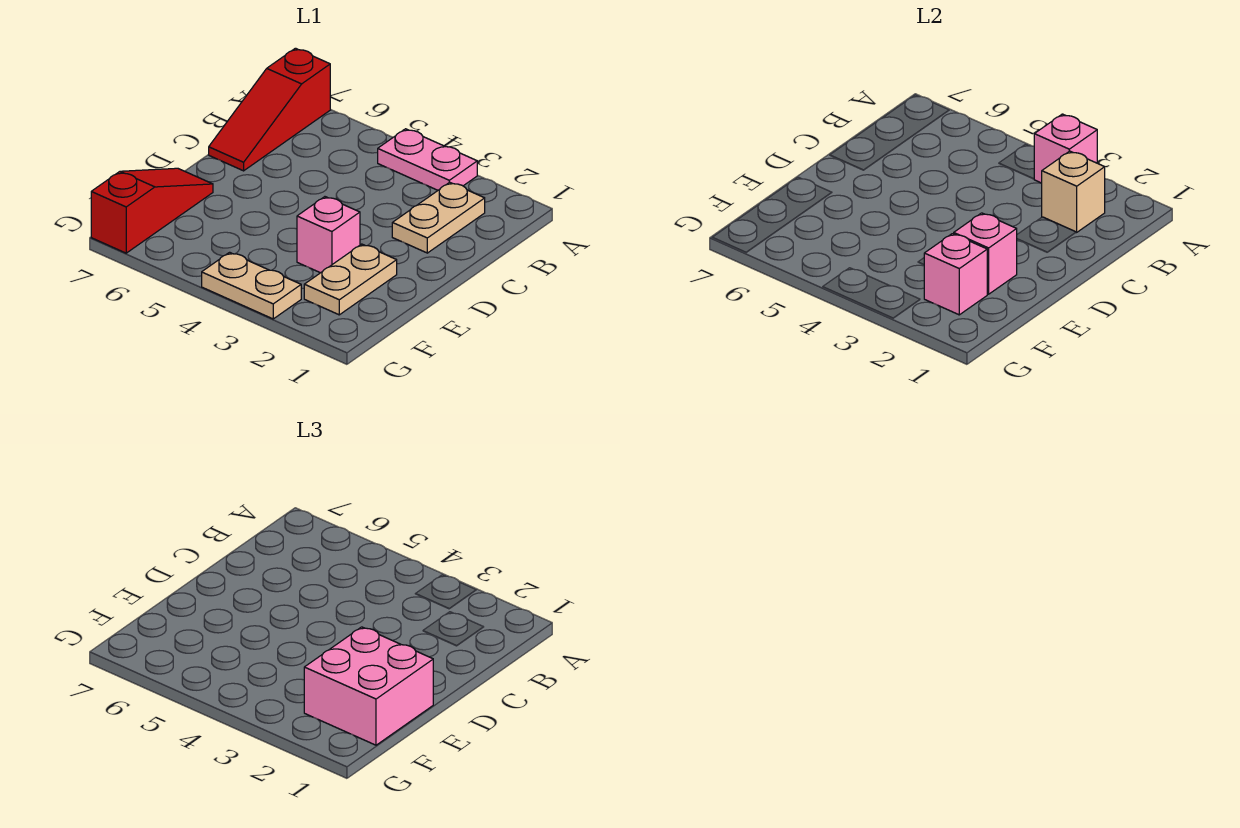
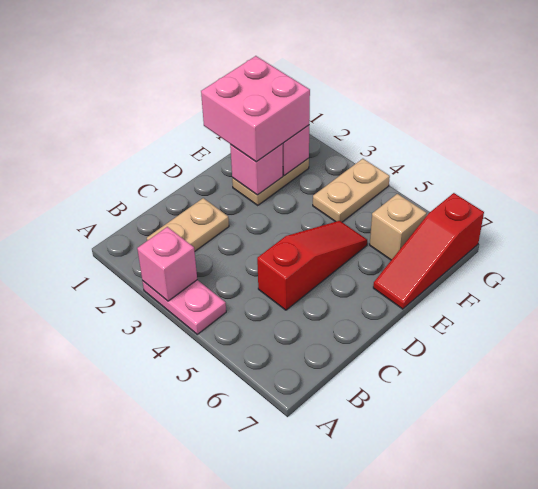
red slope A7:C7 level 1 top A -> red slope C5:E5 level 1 top C
tan brick B2 level 2 -> tan brick F6 level 1
pink brick E3 level 1 -> none
tan plate G3:G4 level 1 -> tan plate F4:G4 level 1

